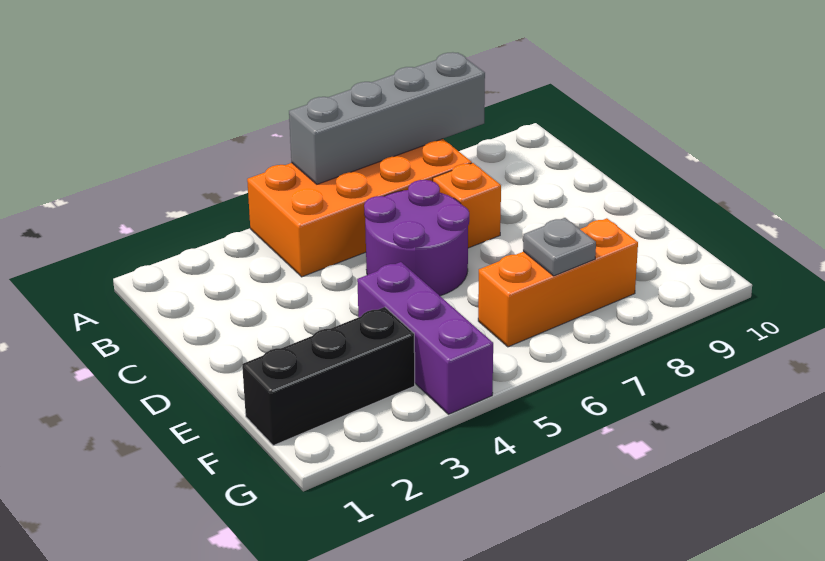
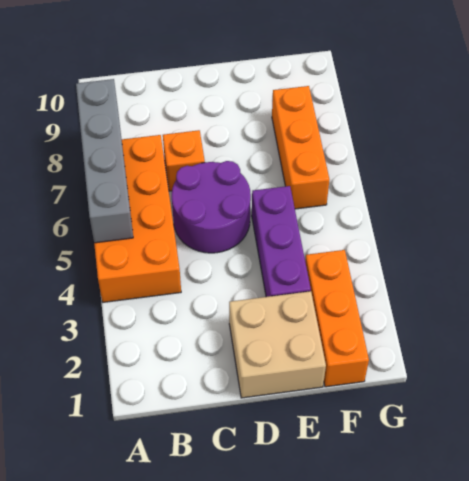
none -> tan brick D1:E2 level 1
purple brick E4:G4 level 1 -> purple brick E3:E5 level 1
black brick F1:F3 level 1 -> orange brick F1:F3 level 1
grey plate F7 level 2 -> none

